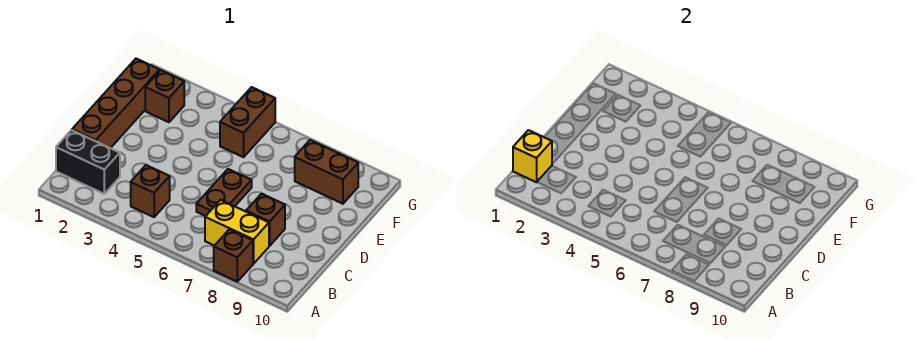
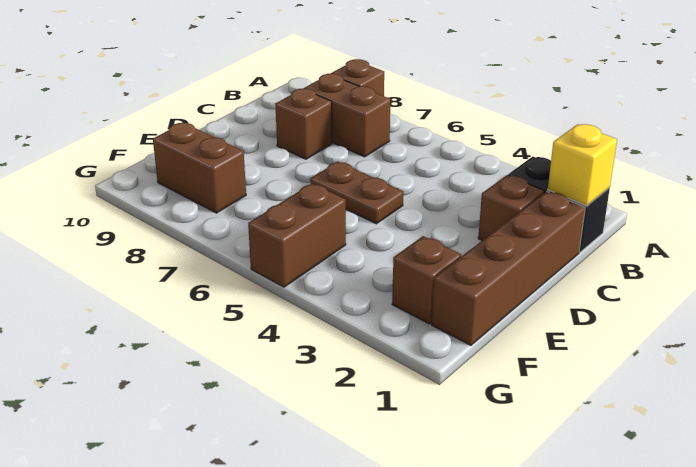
brown brick B4 level 1 -> brown brick C2 level 1
yellow brick B7:B8 level 1 -> brown brick B7:B8 level 1
brown plate C6:D6 level 1 -> brown plate D5:D6 level 1

